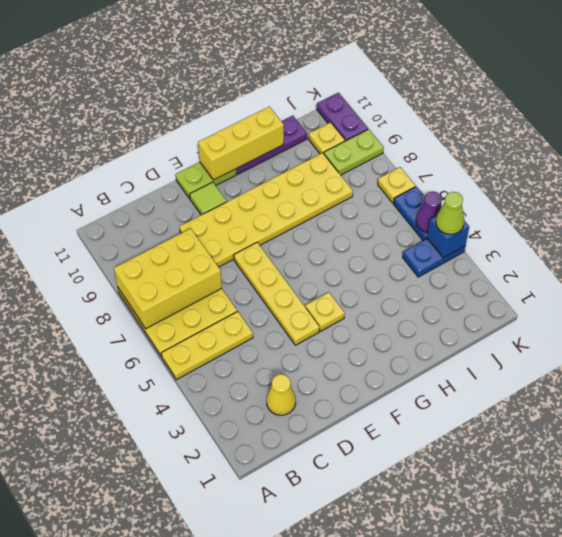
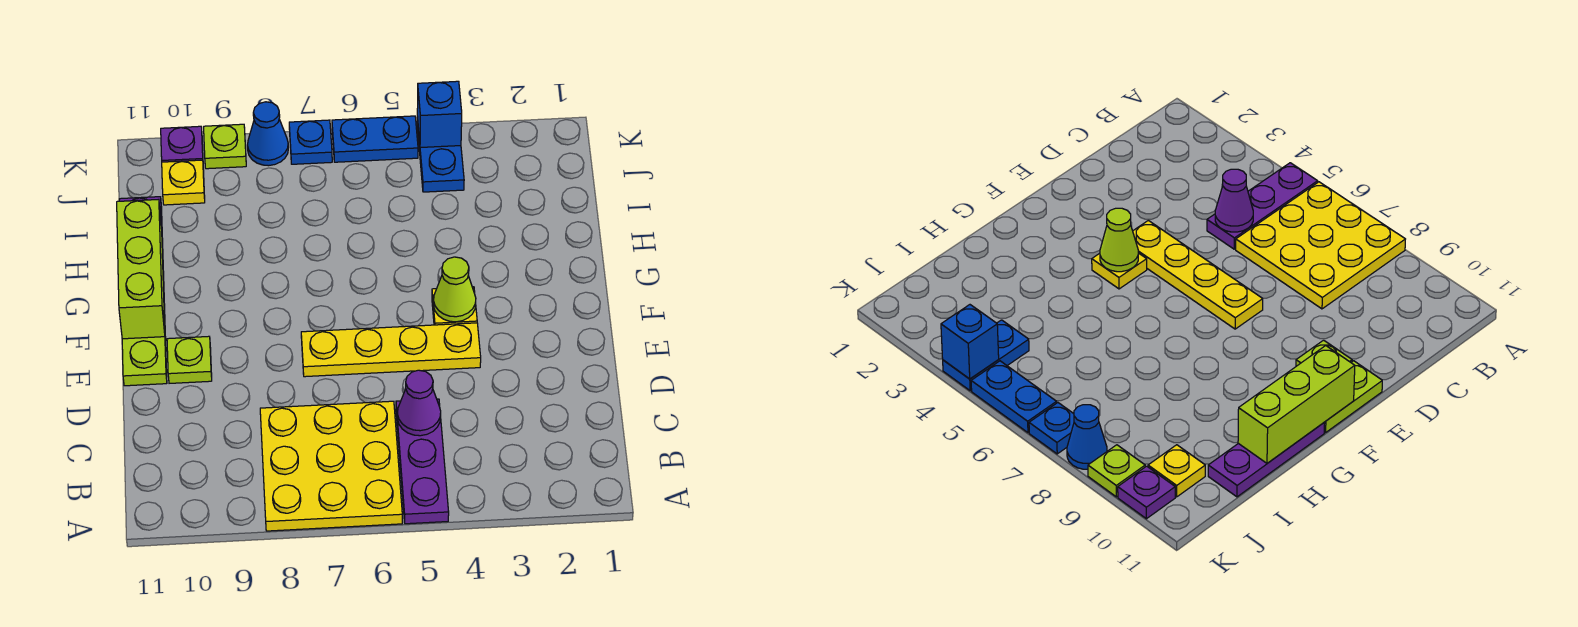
yellow plate A5:C5 level 1 -> purple plate A5:C5 level 1
yellow brick A7:C8 level 2 -> none
yellow cone C2 level 1 -> none
yellow plate D8:I9 level 1 -> none
lime tile E10 level 1 -> lime plate E10 level 1
yellow brick F11:H11 level 2 -> lime brick F11:H11 level 2
lime plate J9:K9 level 1 -> lime plate K9 level 1
lime cone K4 level 3 -> lime cone F4 level 2
purple cone K5 level 2 -> purple cone C5 level 2
yellow plate K7 level 1 -> blue plate K7 level 1
none -> blue cone K8 level 1
purple plate K10:K11 level 1 -> purple plate K10 level 1

